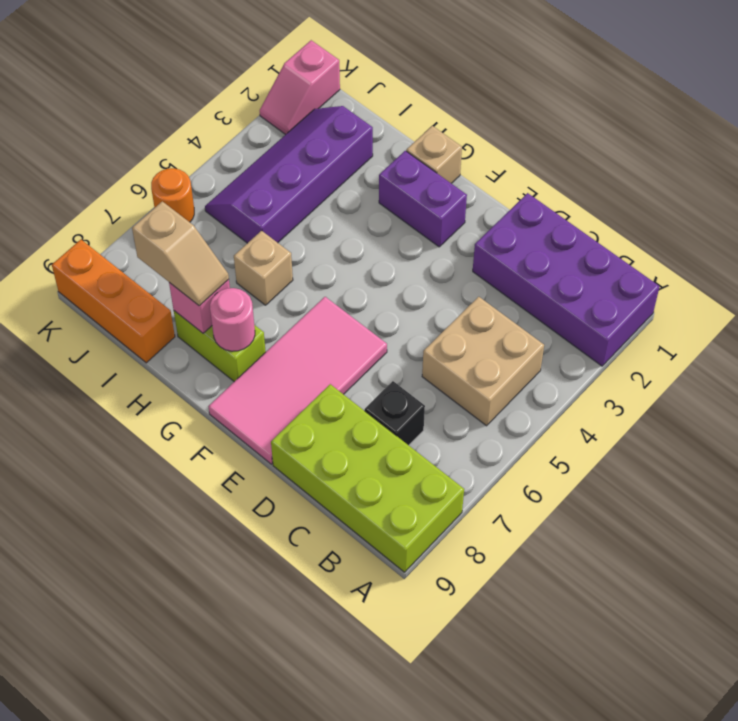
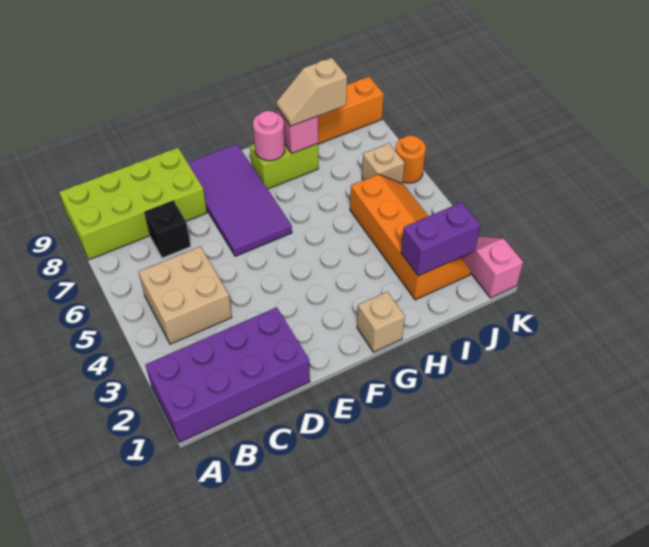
pink tile E6:F9 level 1 -> purple tile E6:F9 level 1
purple brick F2:G2 level 1 -> purple brick I2:J2 level 2
tan brick H6 level 1 -> tan brick J6 level 1
purple slope I2:J5 level 1 top I -> orange slope I2:J5 level 1 top I

